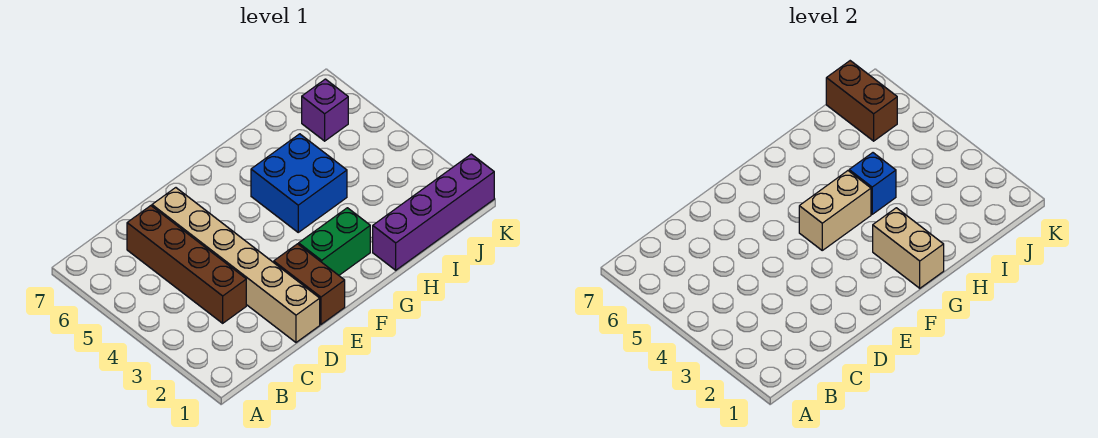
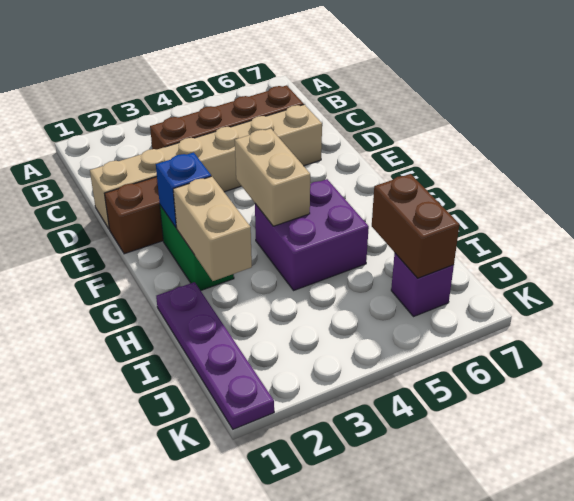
tan brick G1:G2 level 2 -> tan brick G2:H2 level 2
blue brick G4:H5 level 1 -> purple brick G4:H5 level 1
purple brick H1:K1 level 1 -> purple plate H1:K1 level 1
blue brick H4 level 2 -> blue brick F2 level 2
brown brick J6:J7 level 2 -> brown brick I6:J6 level 2

